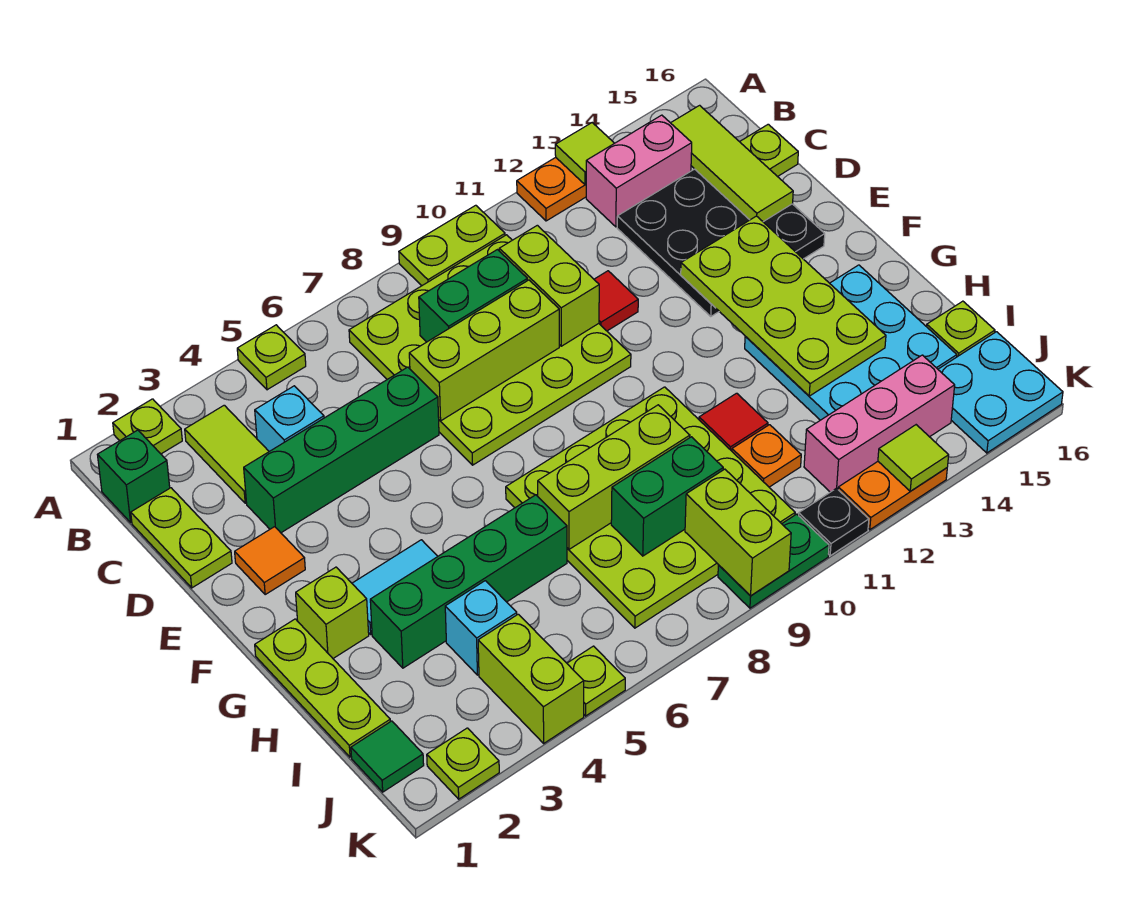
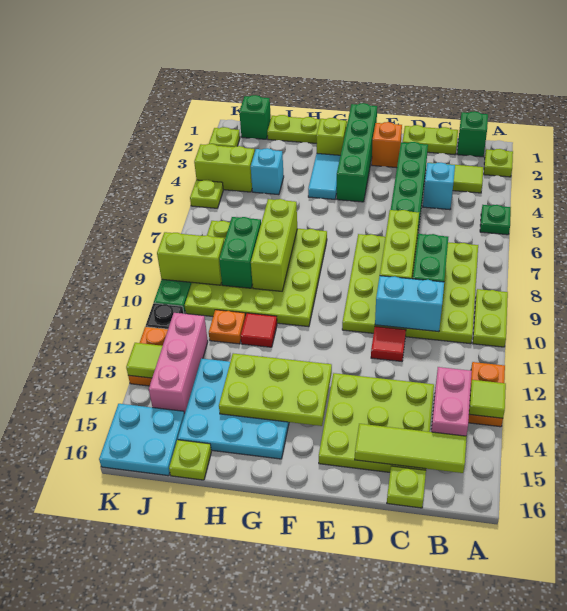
lime plate A5 level 1 -> green plate A5 level 1
lime brick C10:D10 level 2 -> cyan brick C10:D10 level 2
black plate C13:E15 level 1 -> lime plate C13:E15 level 1
orange tile E2 level 1 -> orange brick E2 level 1
lime plate E13:H14 level 2 -> lime plate F13:H14 level 2
green brick H3:H6 level 1 -> green brick F1:F4 level 1
green tile J1 level 1 -> green brick J1 level 1

